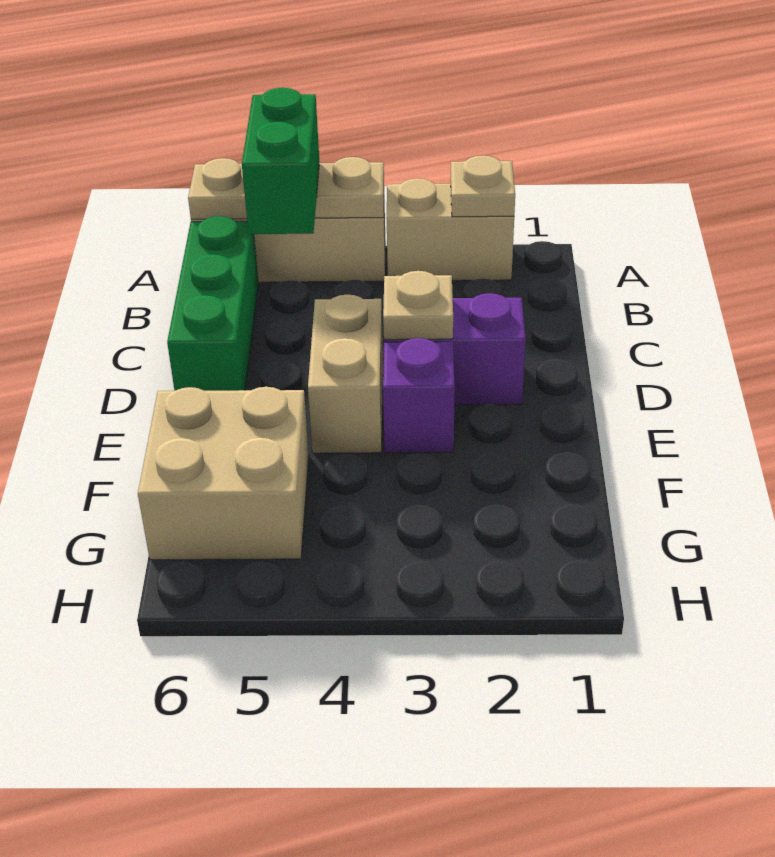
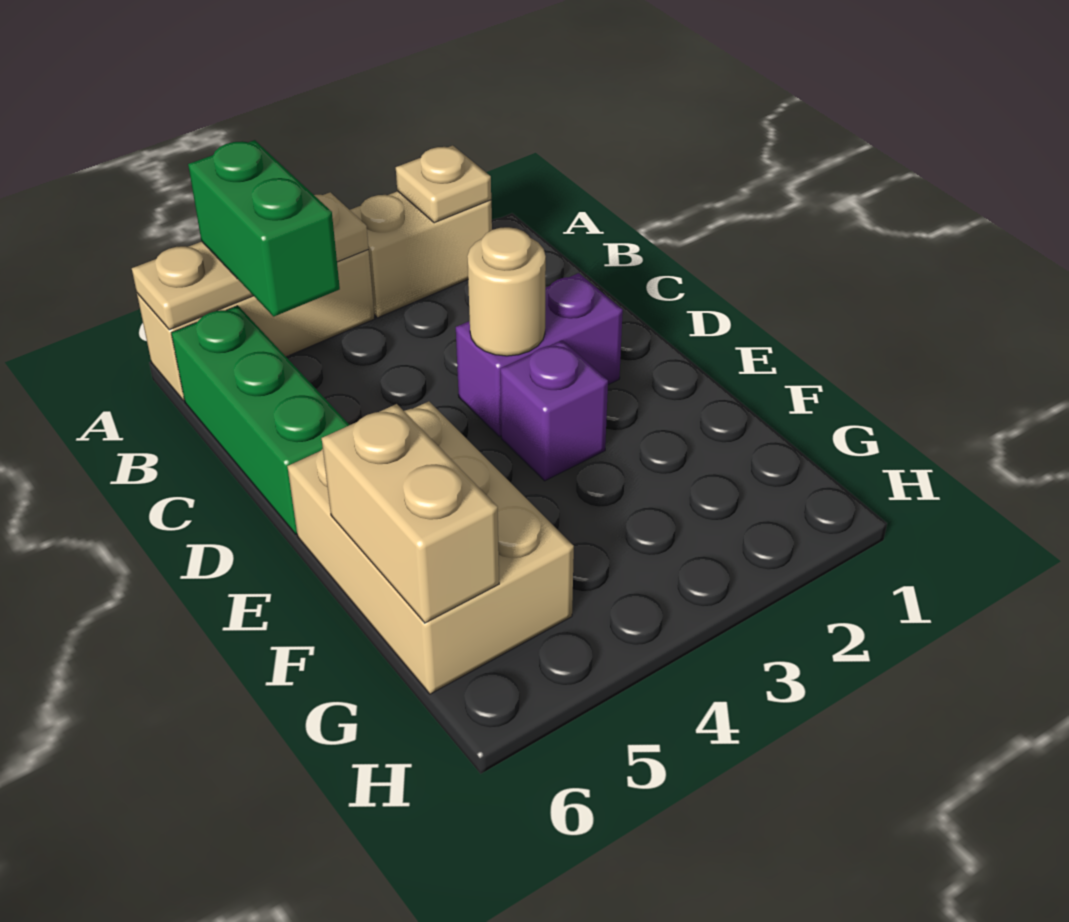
tan plate D3 level 2 -> tan round brick D3 level 2
tan brick D4:E4 level 1 -> tan brick F6:G6 level 2
tan brick F5:G6 level 1 -> tan brick E5:G6 level 1

